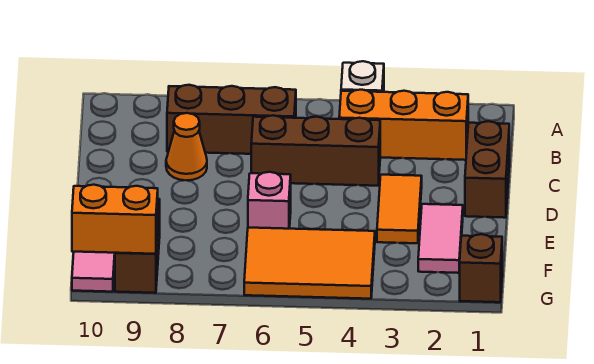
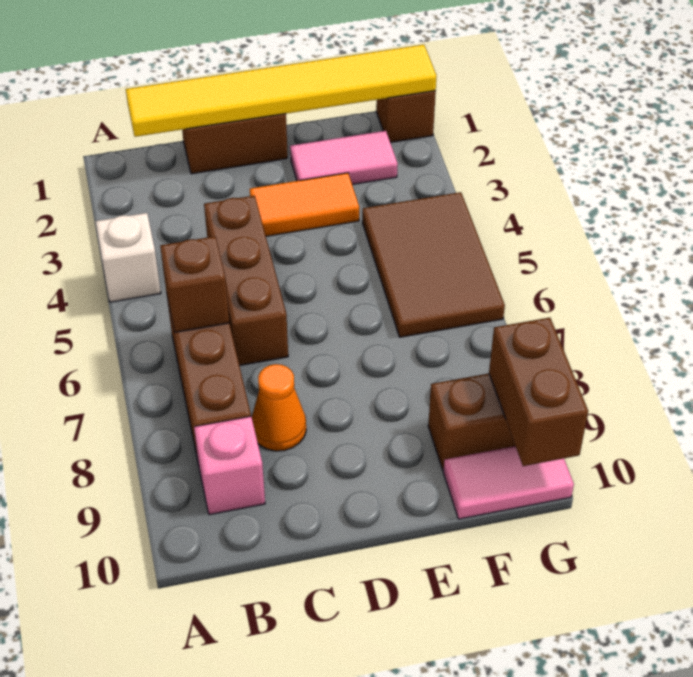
none -> yellow tile B1:G1 level 2
orange brick B2:B4 level 1 -> none
none -> brown brick B6 level 2
pink brick E6 level 1 -> pink brick B9 level 1
orange tile F4:G6 level 1 -> brown tile F4:G6 level 1
orange brick G9:G10 level 2 -> brown brick G9:G10 level 2

